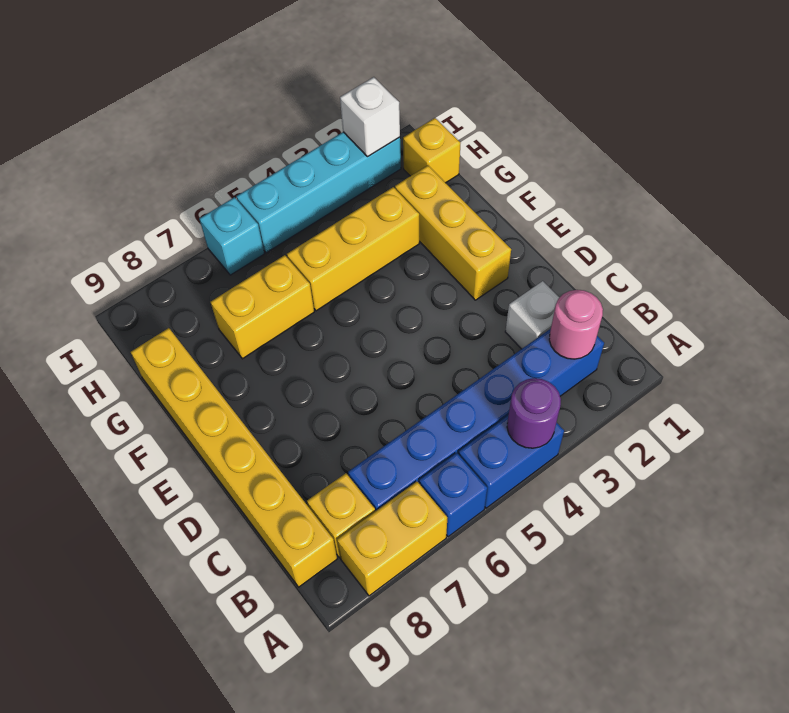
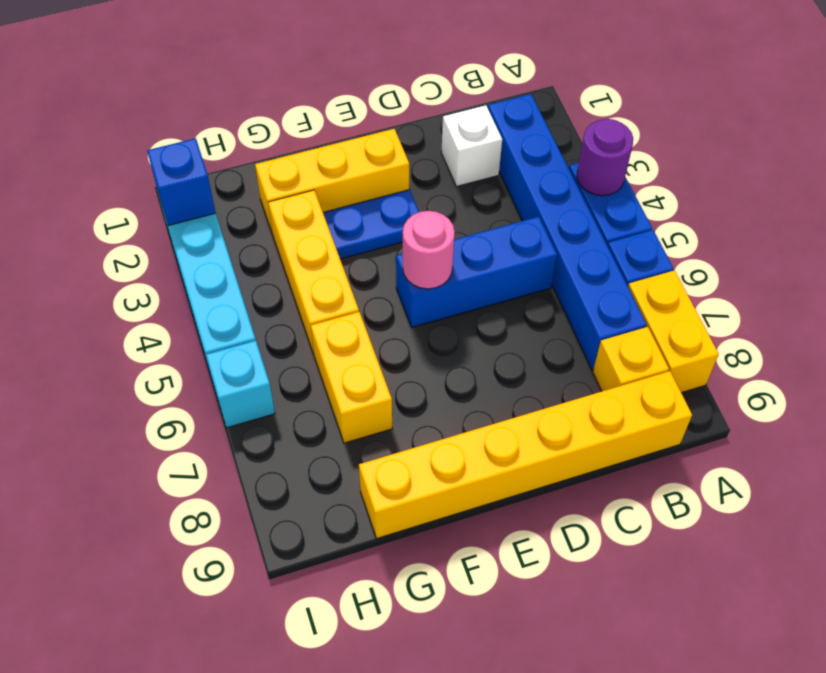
pink round brick B2 level 2 -> pink round brick E5 level 2
none -> blue brick C5:E5 level 1
none -> blue plate E3:F3 level 1
yellow brick H1 level 1 -> none
white brick I2 level 2 -> blue brick I2 level 2

